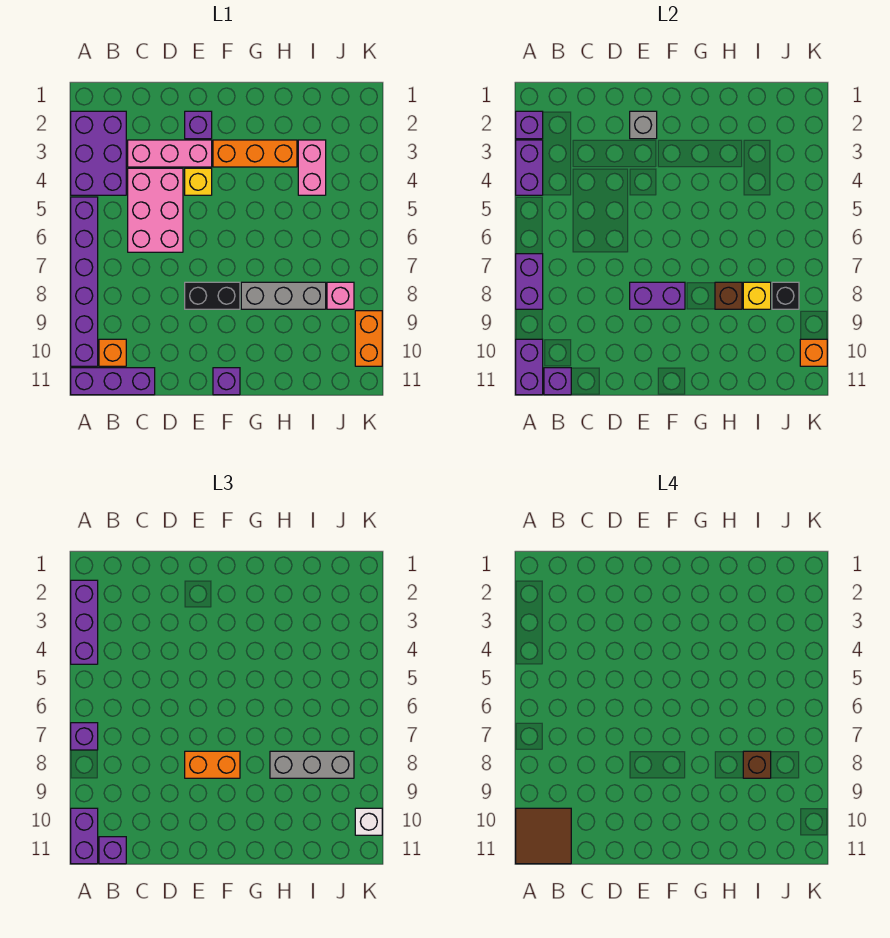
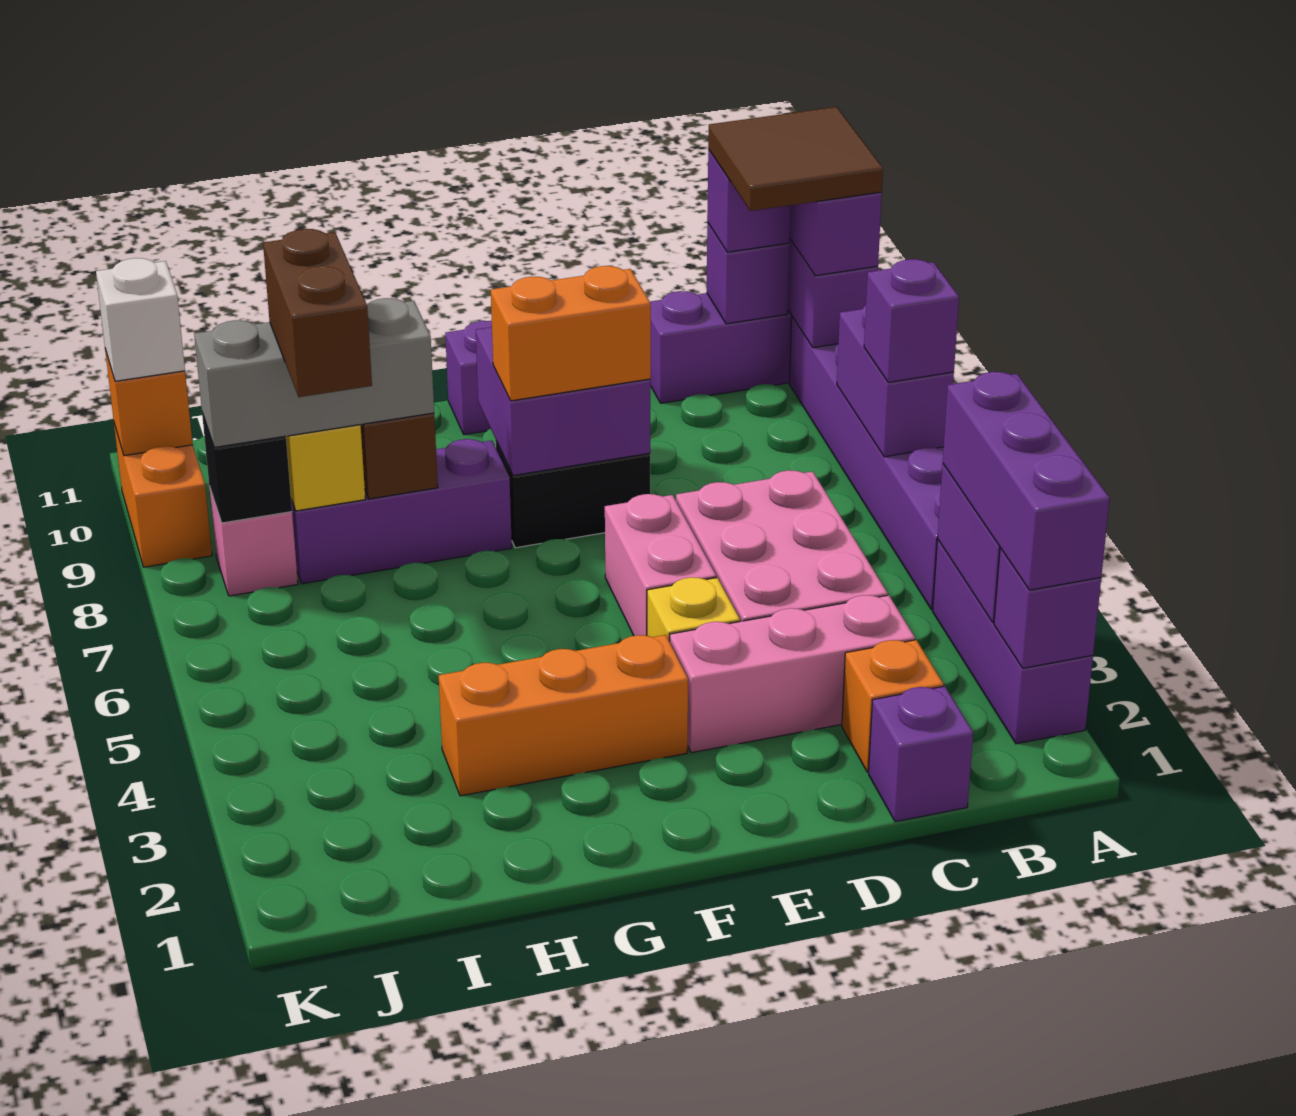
purple brick A2:B4 level 1 -> purple brick A2:A4 level 1
orange brick B10 level 1 -> orange brick C2 level 1
purple brick E2 level 1 -> purple brick C1 level 1
grey brick E2 level 2 -> none
purple brick E8:F8 level 2 -> purple brick E8:F9 level 2
grey brick G8:I8 level 1 -> purple brick G8:I8 level 1
pink brick I3:I4 level 1 -> pink brick E5:E6 level 1
brown brick I8 level 4 -> brown brick I7:I8 level 4

